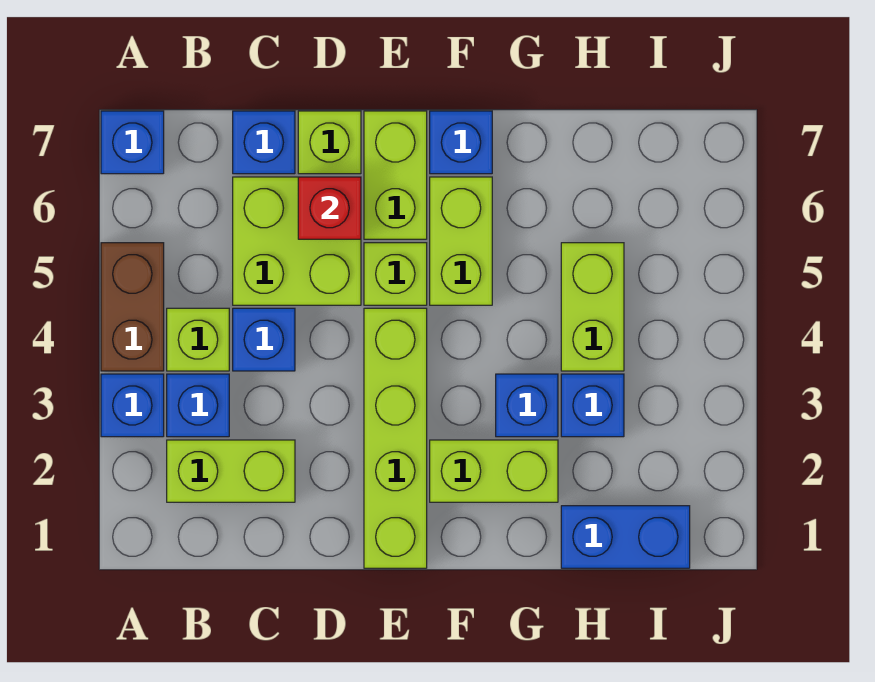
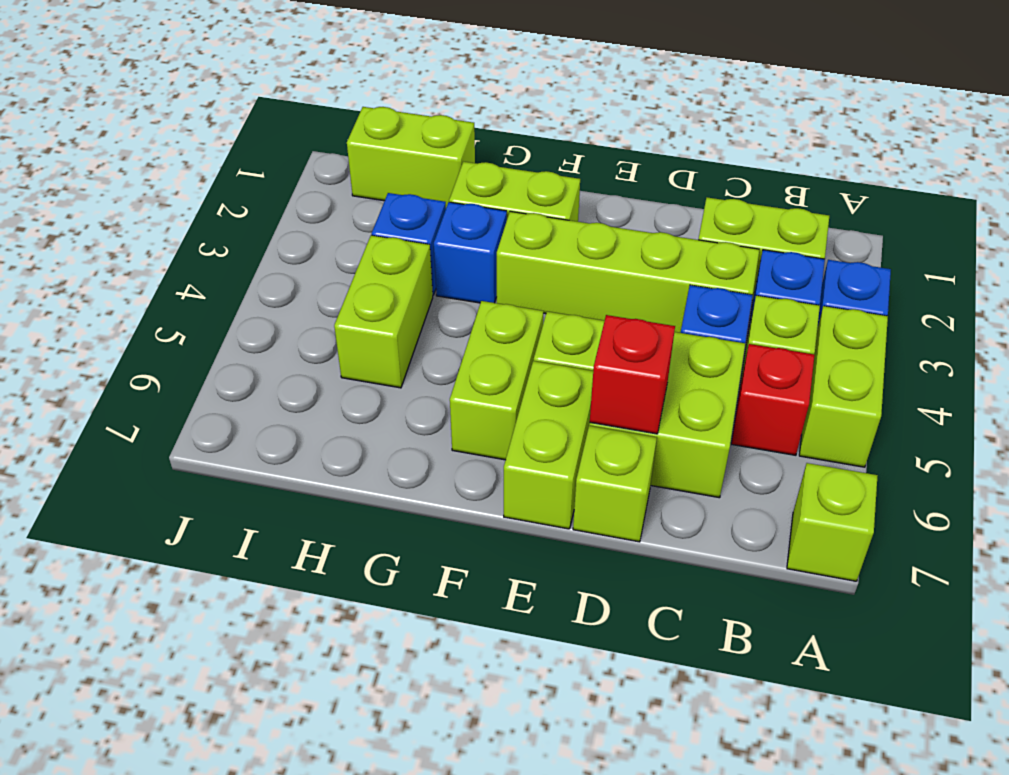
brown brick A4:A5 level 1 -> lime brick A4:A5 level 1
blue brick A7 level 1 -> lime brick A7 level 1
none -> red brick B5 level 1
blue brick C7 level 1 -> none
lime brick E1:E4 level 1 -> lime brick C3:F3 level 1
blue brick F7 level 1 -> none
blue brick H1:I1 level 1 -> lime brick H1:I1 level 1

